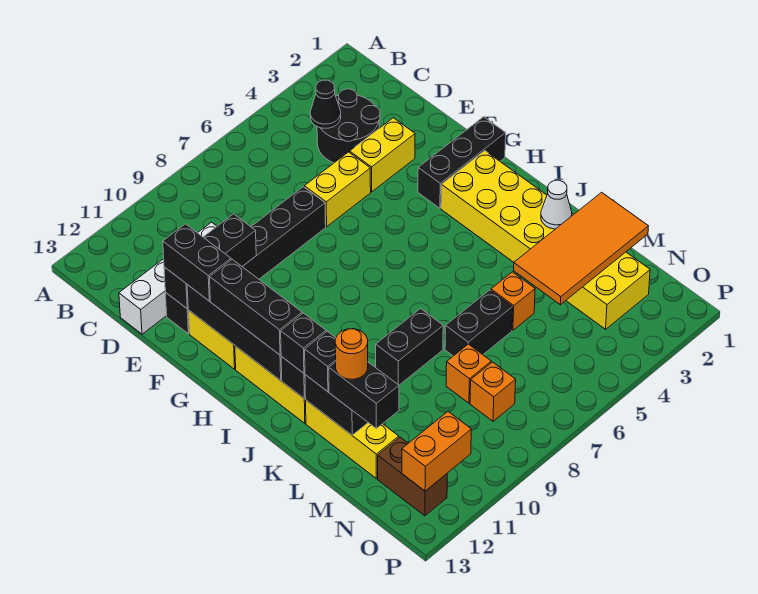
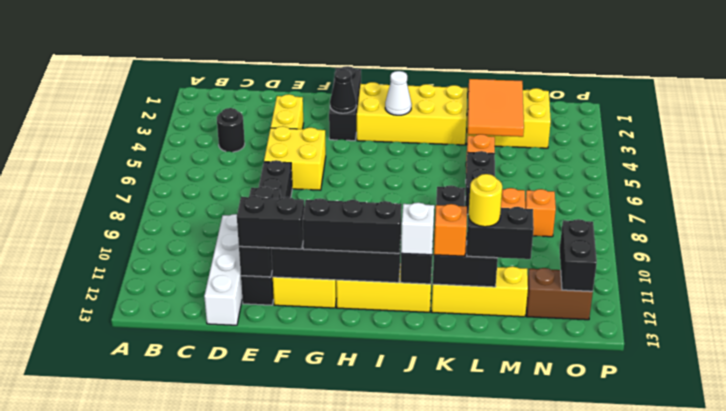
black round brick C3:D4 level 1 -> black round brick C4 level 1
black cone C4 level 2 -> black cone G3 level 2
yellow brick E5:E6 level 1 -> yellow brick E5:F6 level 1
black brick J12 level 3 -> white brick J12 level 3
white cone K2 level 2 -> white cone I3 level 2
black brick K12 level 3 -> orange brick K12 level 3
orange tile L1:M4 level 2 -> orange tile L2:M4 level 2
orange round brick L12 level 4 -> yellow round brick L12 level 4
orange brick O11:O12 level 2 -> black brick O11:O12 level 2

